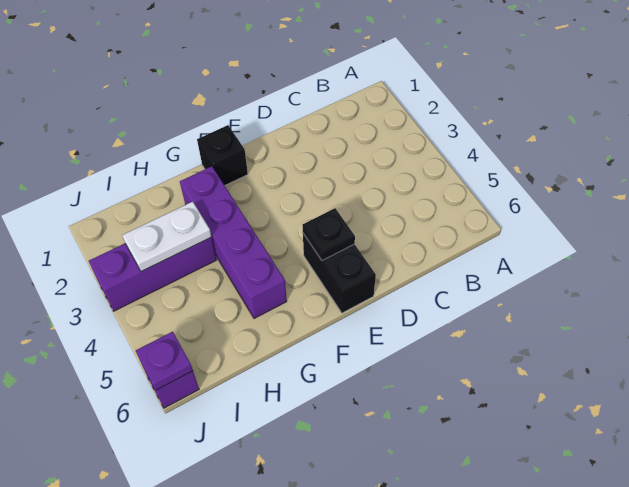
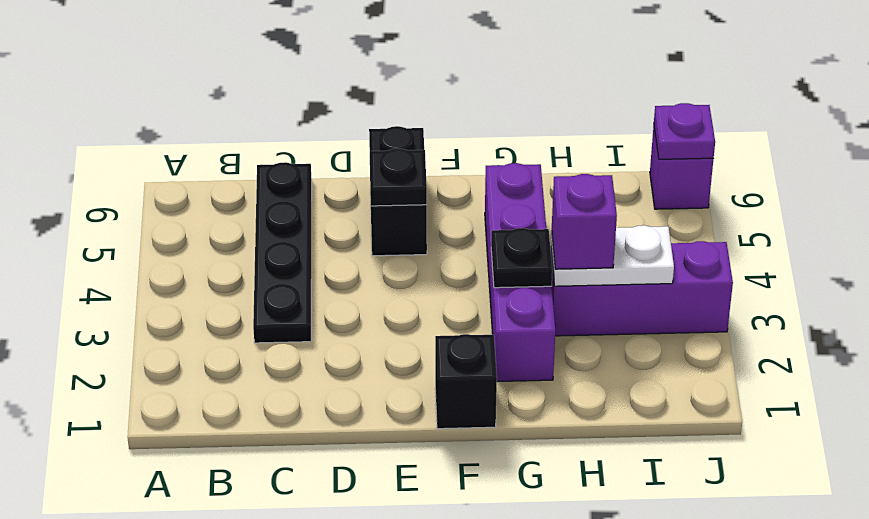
none -> black plate C3:C6 level 1
none -> black plate G3 level 2
none -> purple brick H3 level 3

